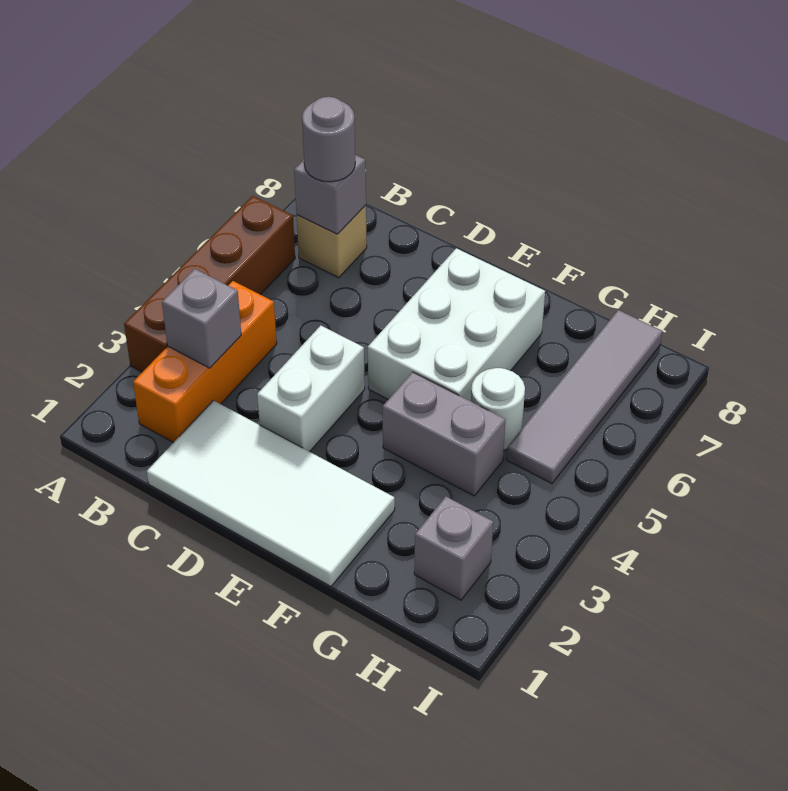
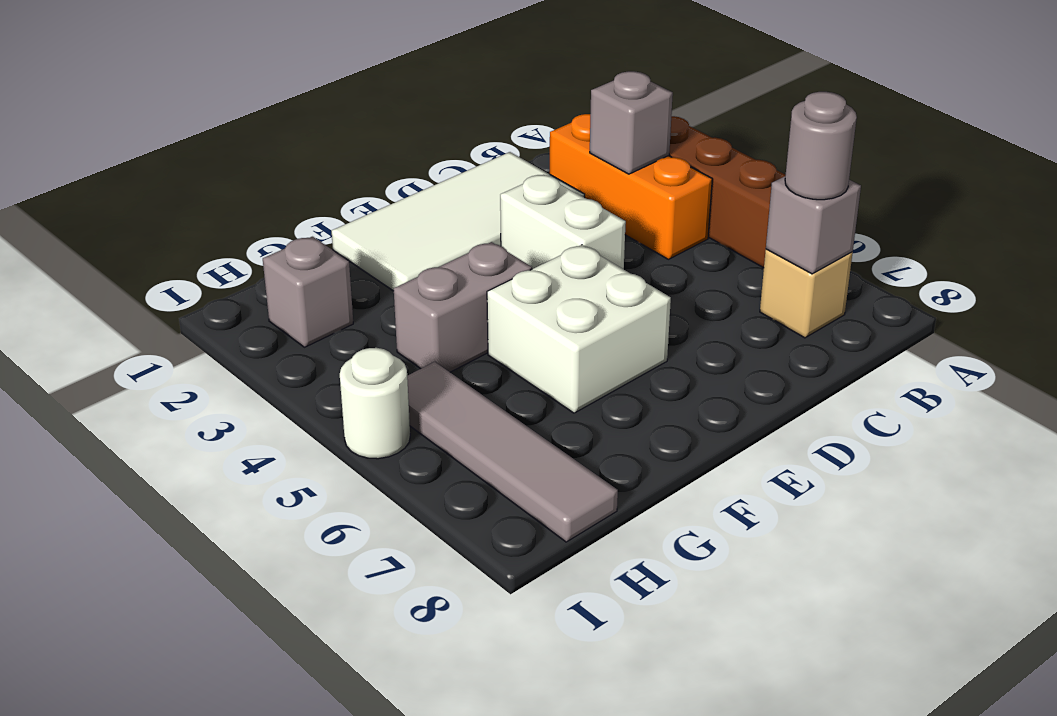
white brick E5:F7 level 1 -> white brick E5:F6 level 1
white round brick G5 level 1 -> white round brick I5 level 1

